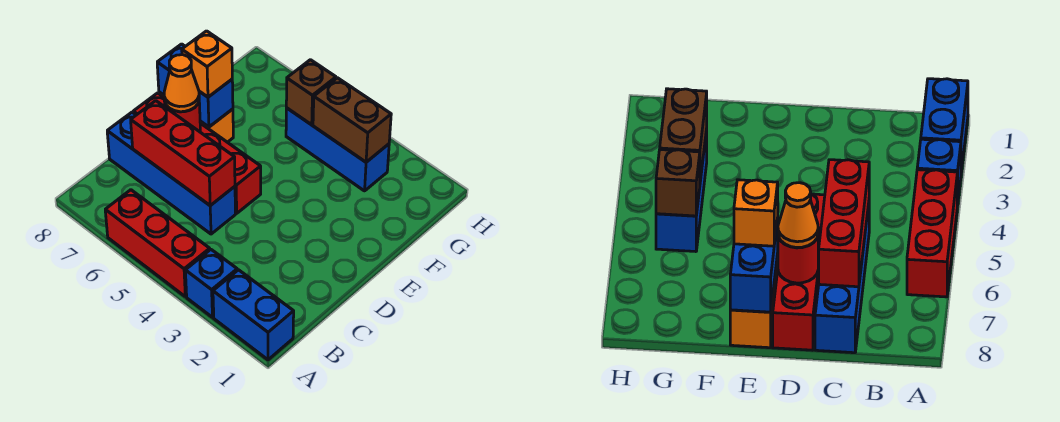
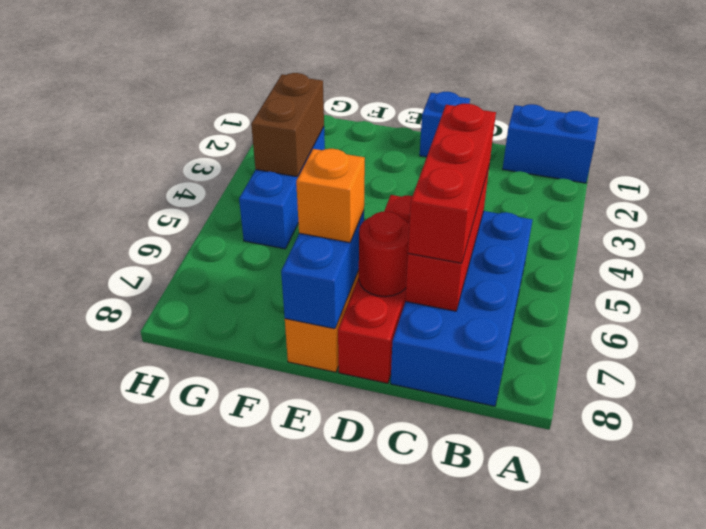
blue brick A1:A2 level 1 -> blue brick A1:B1 level 1
blue brick A3 level 1 -> blue brick D1 level 1
red brick A4:A6 level 1 -> red brick C5:C7 level 3
blue brick C5:C8 level 1 -> blue brick B5:C8 level 1
orange cone D7 level 3 -> none
brown brick G5 level 2 -> none

